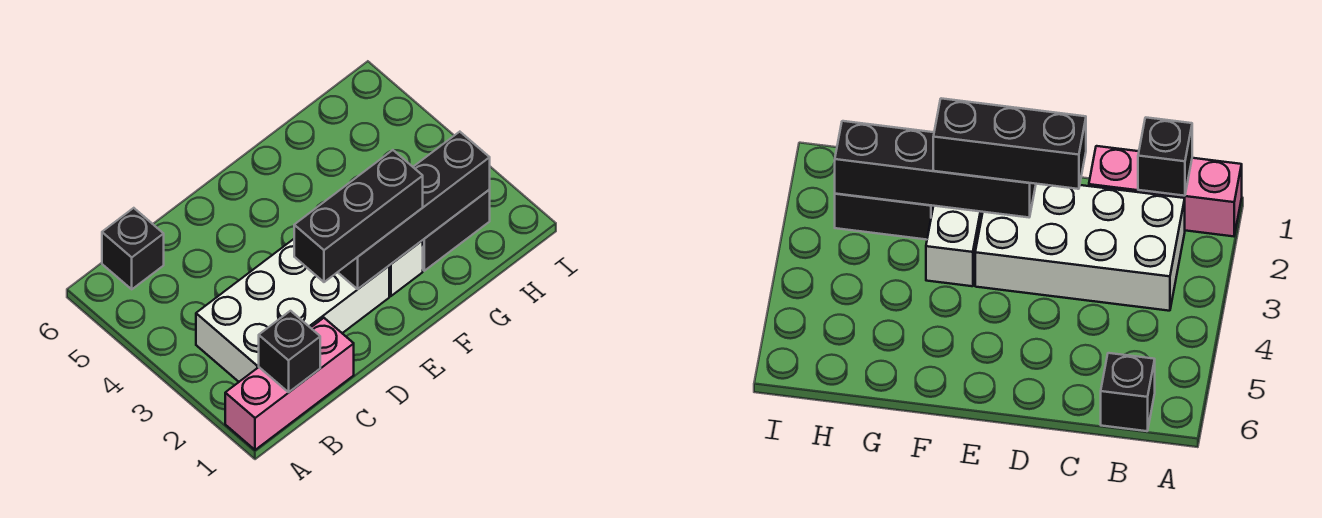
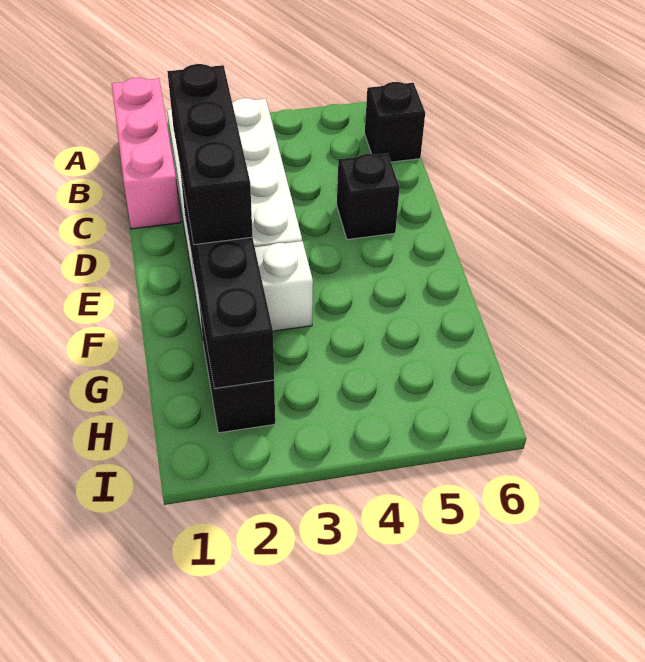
black brick B1 level 2 -> black brick D5 level 1

